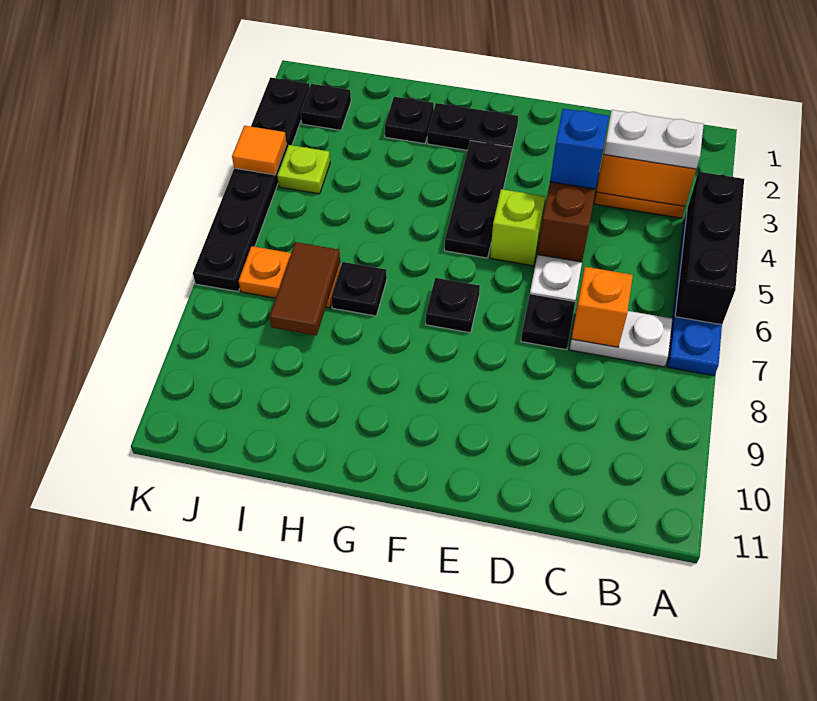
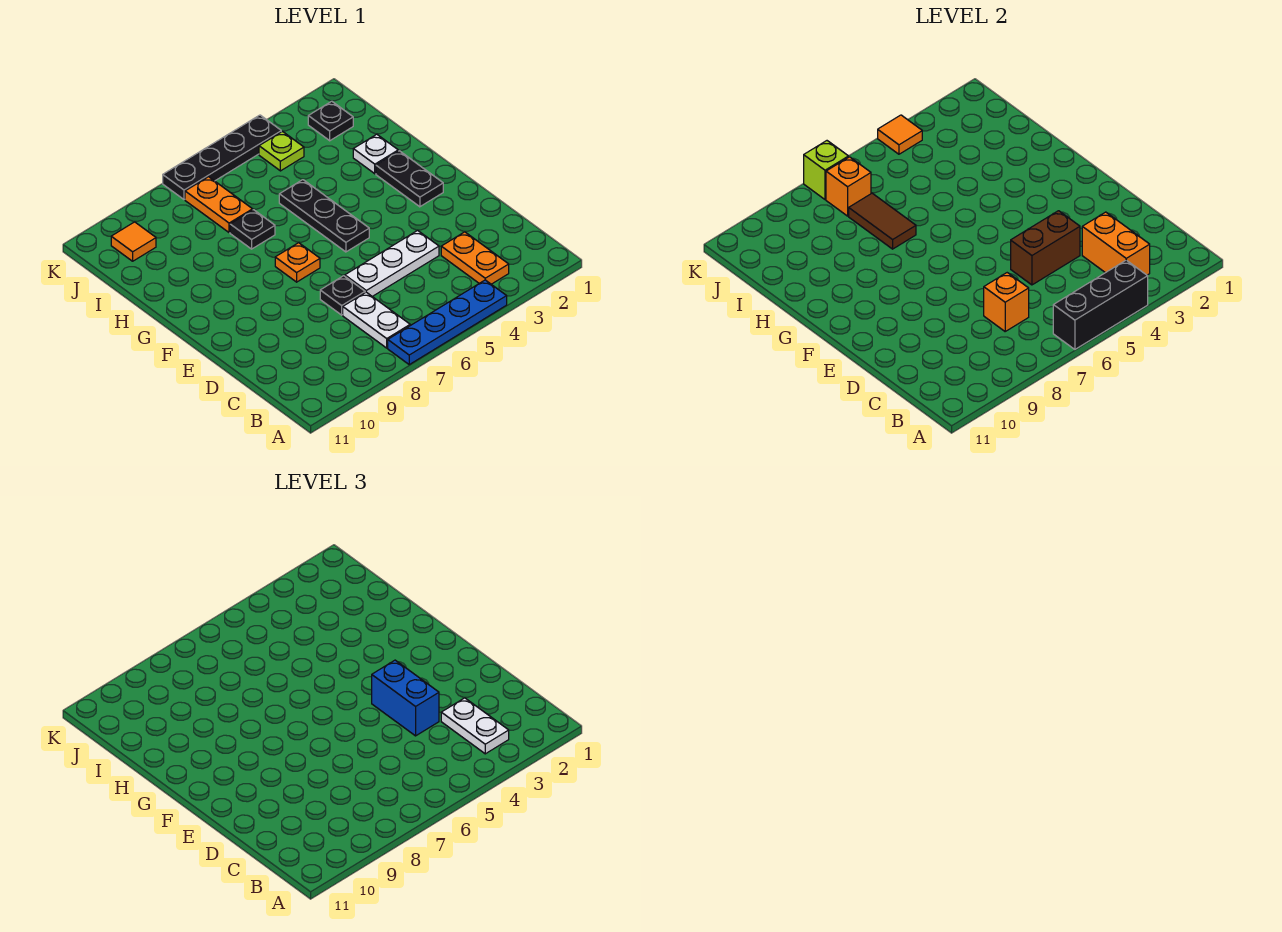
blue brick D4 level 3 -> blue brick D4:E4 level 3
lime brick E5 level 1 -> lime brick K7 level 2
black plate F3:F5 level 1 -> black plate F5:H5 level 1
black plate F7 level 1 -> orange plate F7 level 1
black plate H2 level 1 -> white plate H2 level 1
brown tile I7:I8 level 2 -> brown tile H7:I7 level 2
none -> orange brick J7 level 2
none -> orange tile J10 level 1
black plate K2:K7 level 1 -> black plate K4:K7 level 1

